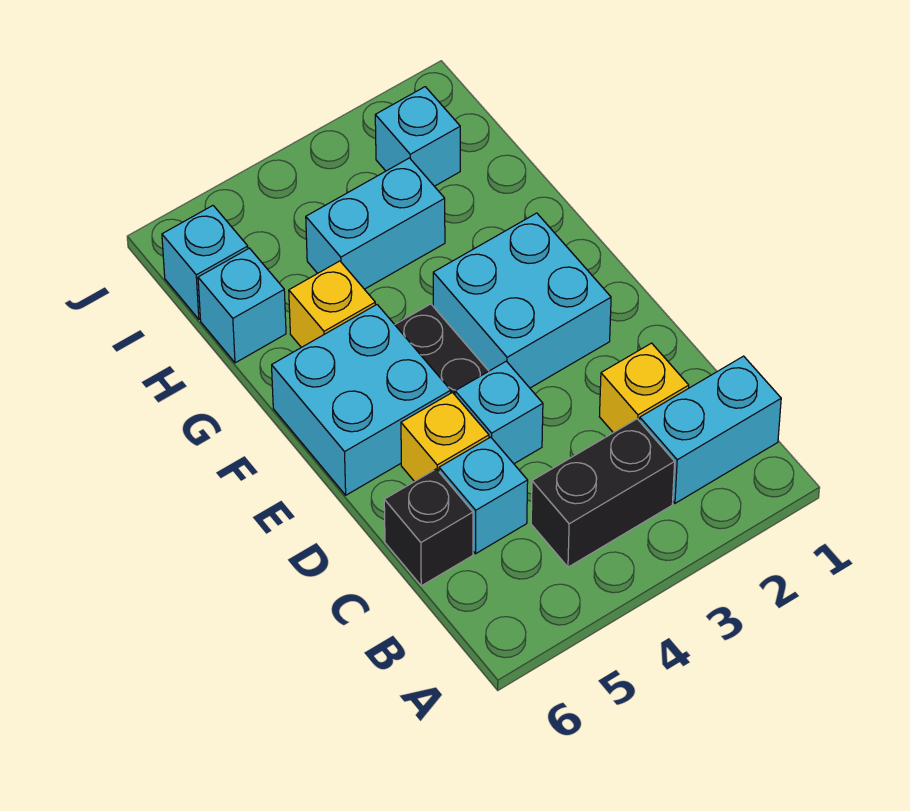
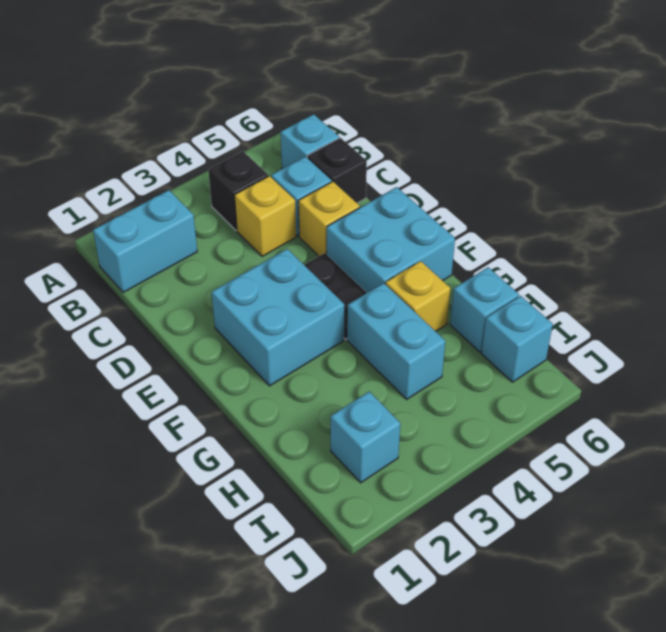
black brick B3:B4 level 1 -> black brick B4 level 1
yellow brick C2 level 1 -> yellow brick C4 level 1
cyan brick D4 level 1 -> cyan brick B6 level 1
cyan brick H3:H4 level 1 -> cyan brick G4:H4 level 1

